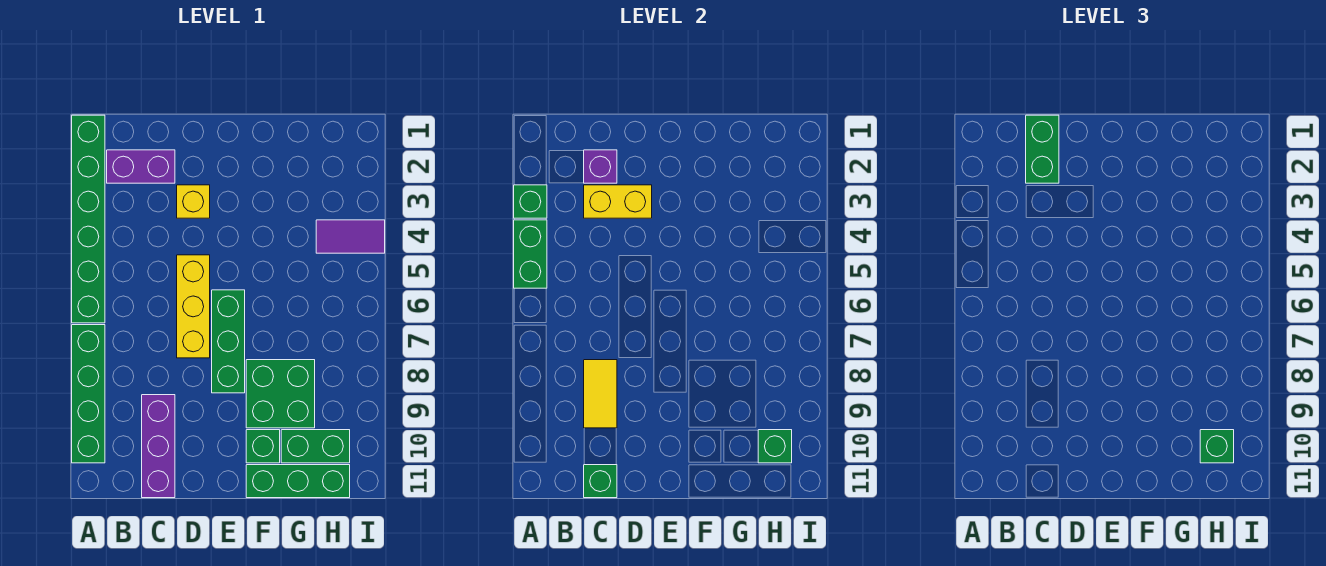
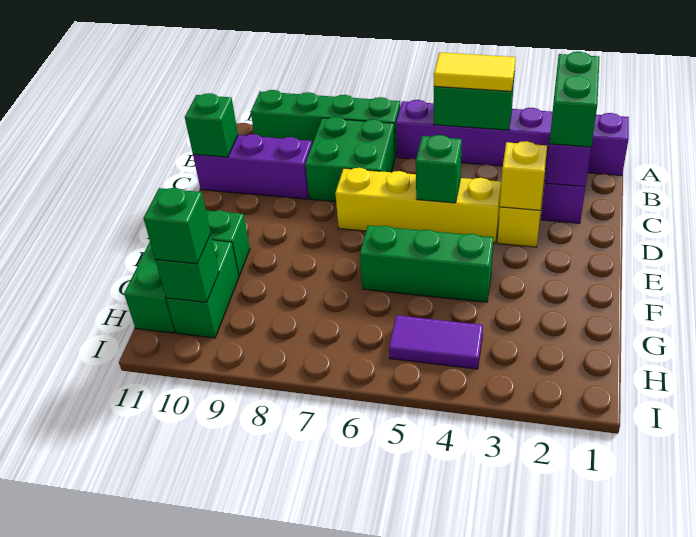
green brick A1:A6 level 1 -> purple brick A1:A6 level 1
green brick A3 level 2 -> green brick D5 level 2
green brick C1:C2 level 3 -> green brick B2:C2 level 3
yellow brick C3:D3 level 2 -> yellow brick D3 level 2
yellow tile C8:C9 level 2 -> yellow tile A4:A5 level 3
yellow brick D5:D7 level 1 -> yellow brick D4:D7 level 1
green brick E6:E8 level 1 -> green brick F4:F6 level 1
green brick F8:G9 level 1 -> green brick B7:C8 level 1
purple tile H4:I4 level 1 -> purple tile H4:H5 level 1

